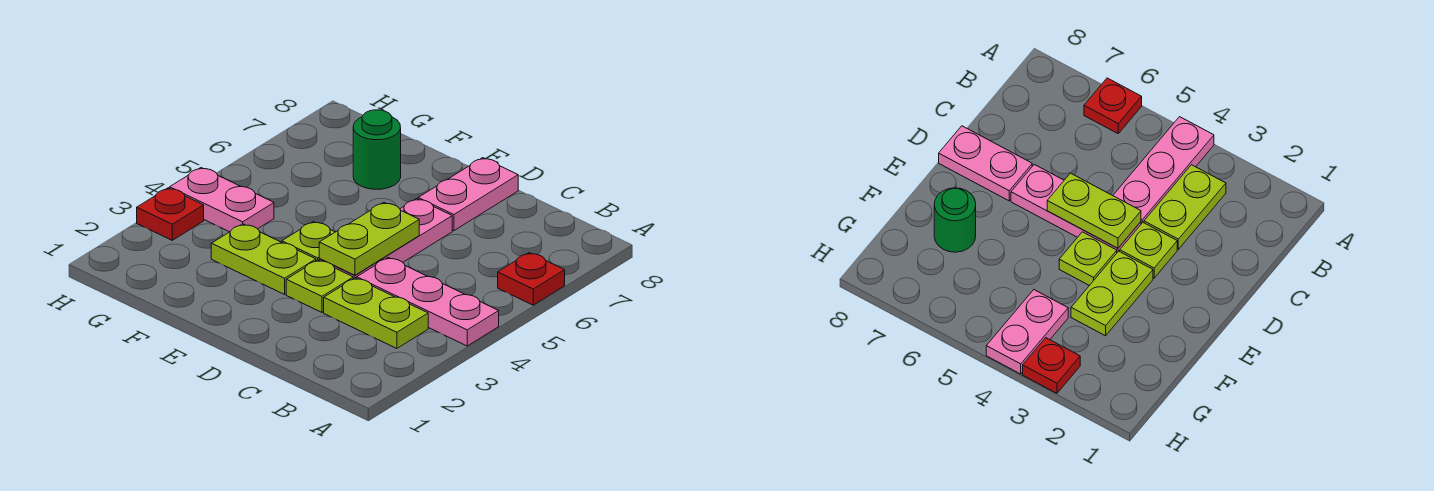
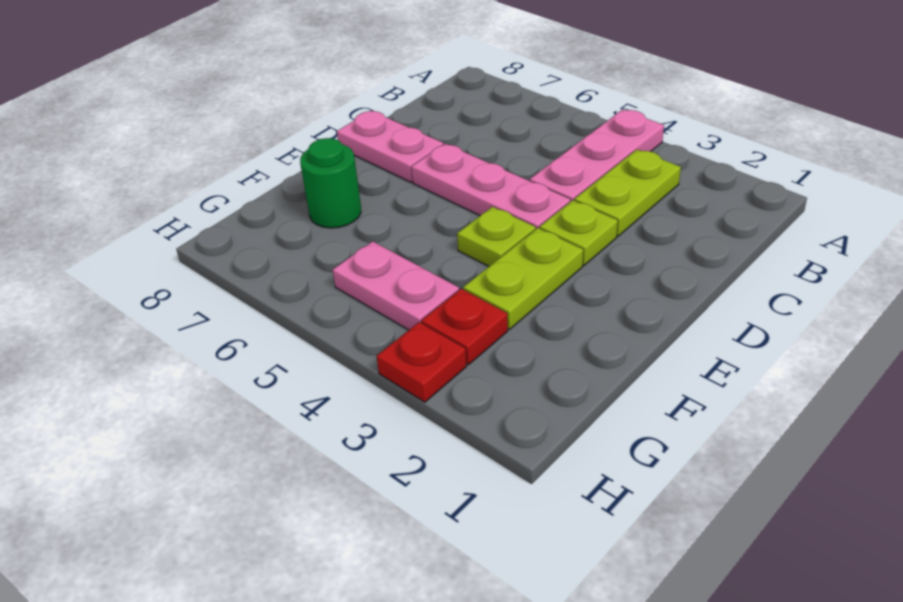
red plate A6 level 1 -> red plate G3 level 1
lime plate D4:D5 level 2 -> none
pink plate G4:H4 level 1 -> pink plate G4:G5 level 1

